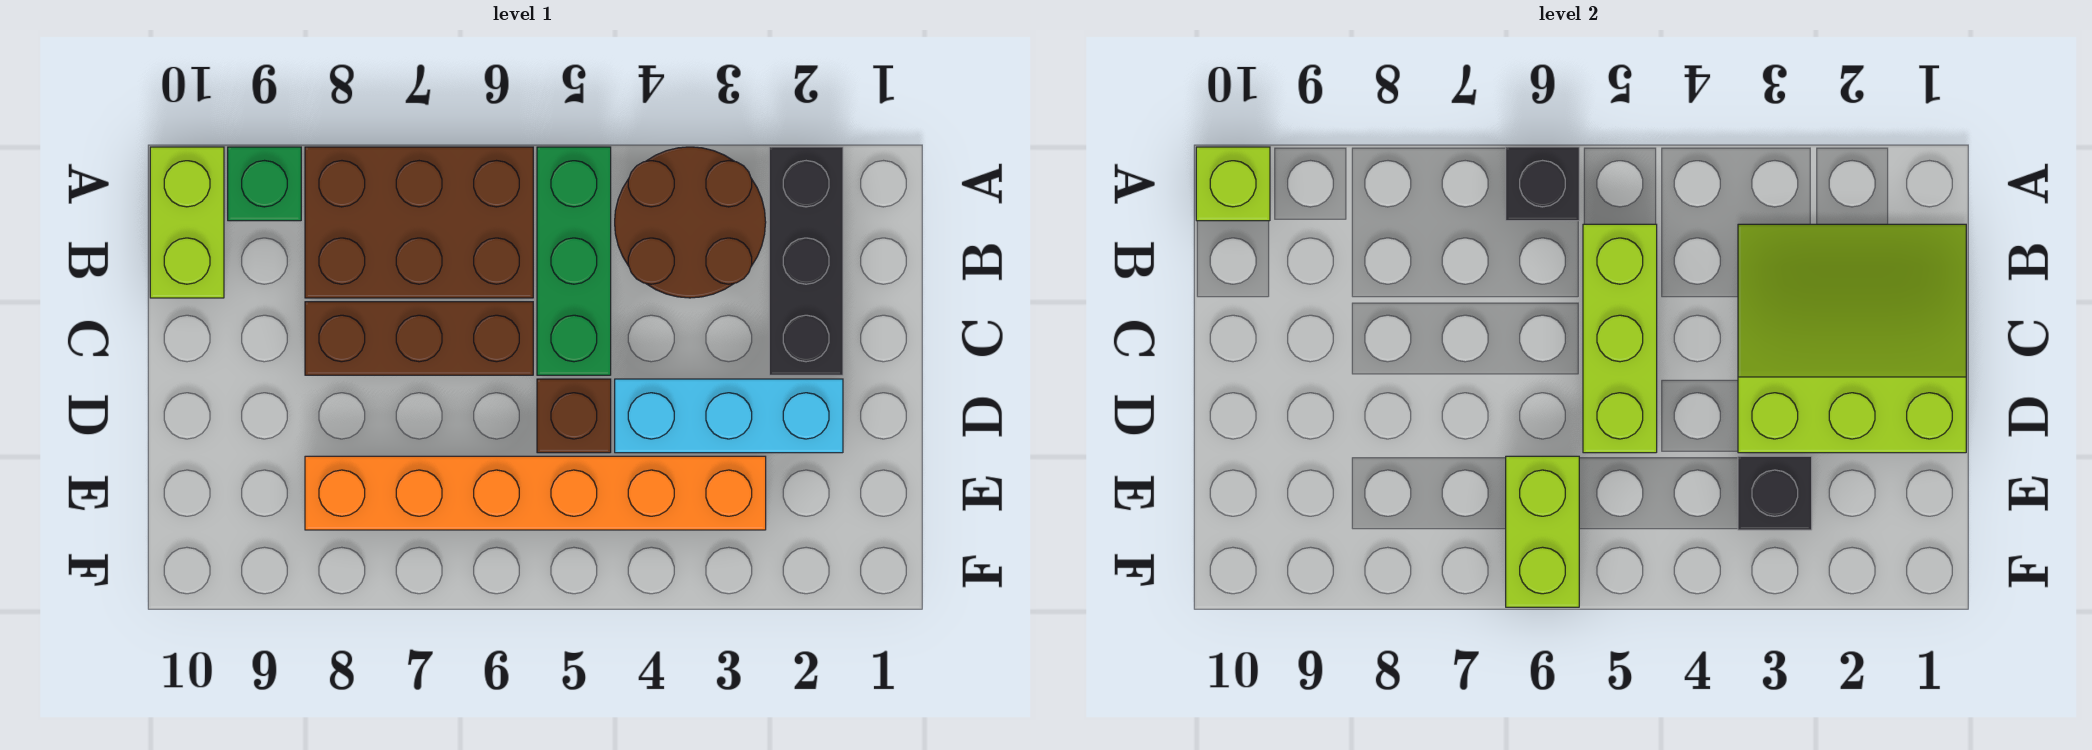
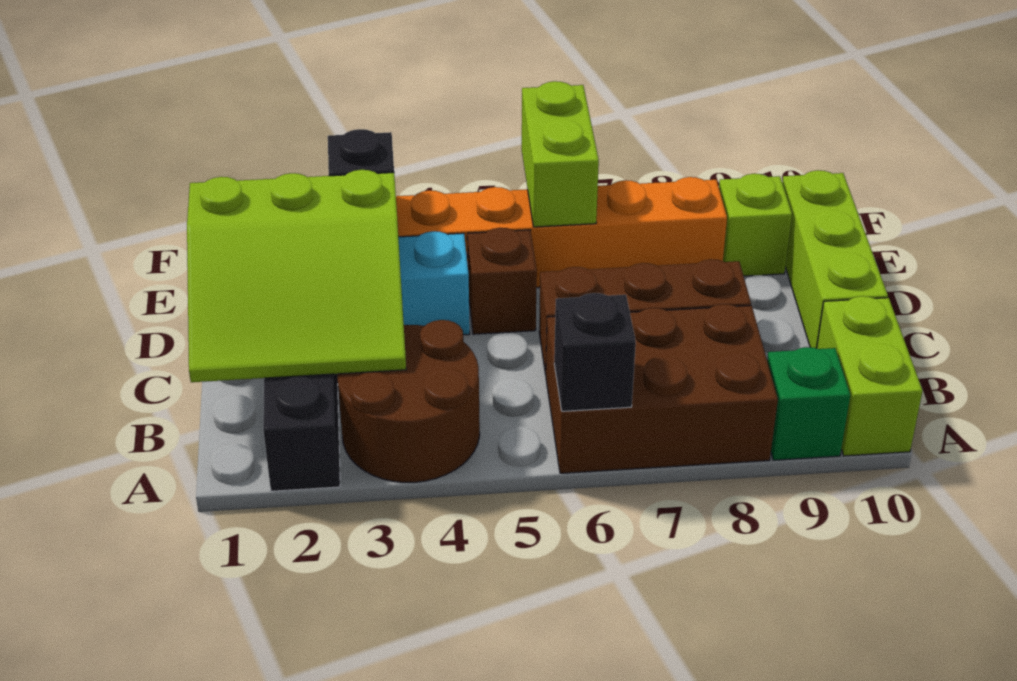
green brick A5:C5 level 1 -> none
lime brick A10 level 2 -> lime brick E9 level 1
lime brick B5:D5 level 2 -> lime brick C10:E10 level 1

